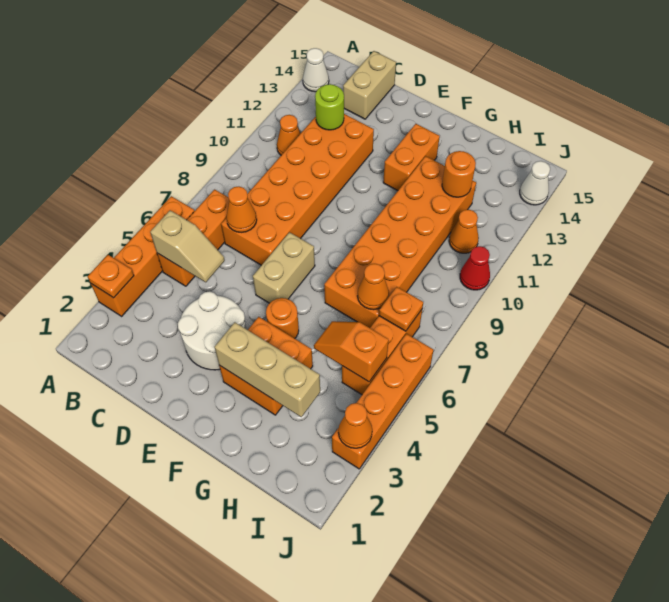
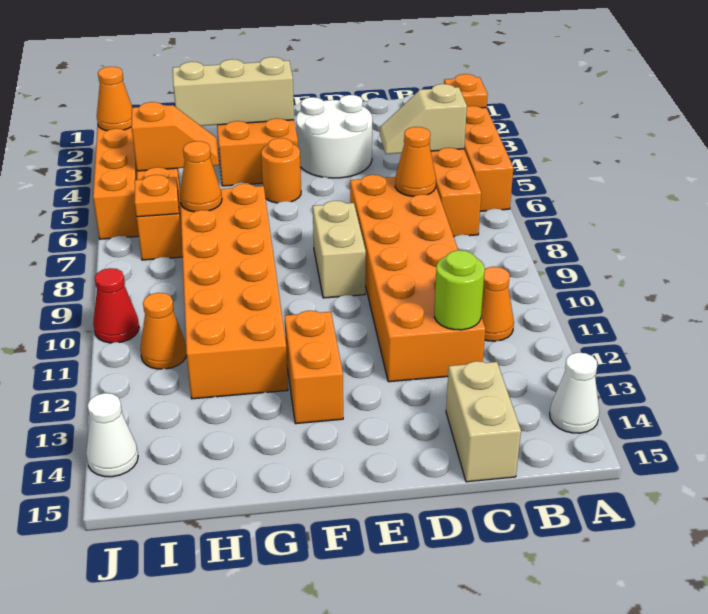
tan brick E6:E7 level 1 -> tan brick E8:E9 level 1
orange round brick H12 level 2 -> none

